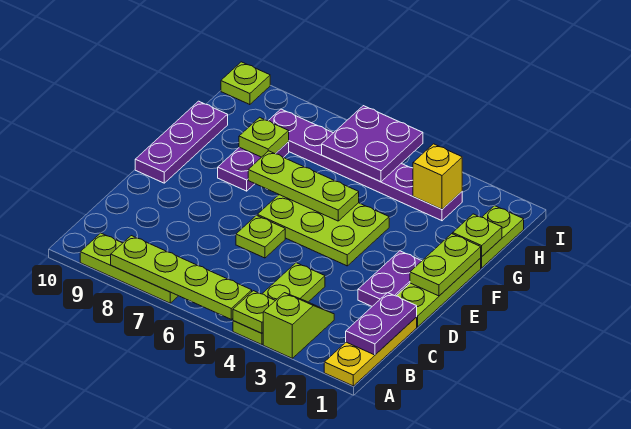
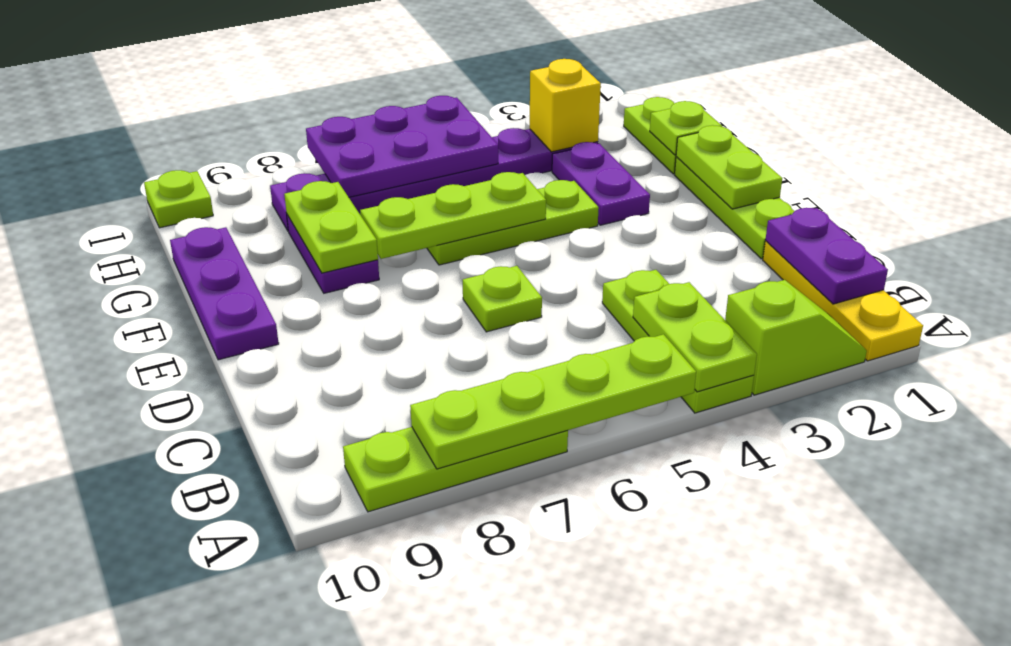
lime slope A3:B3 level 1 top A -> lime slope A2:A3 level 1 top 3
lime plate A4 level 2 -> lime plate A4:B4 level 2
purple plate D2:E2 level 1 -> purple plate F3:G3 level 1
lime plate E4:F6 level 1 -> lime plate F4:F6 level 1
lime plate G8 level 2 -> lime plate F8:G8 level 2
purple plate H5:I6 level 2 -> purple plate H5:I7 level 2

